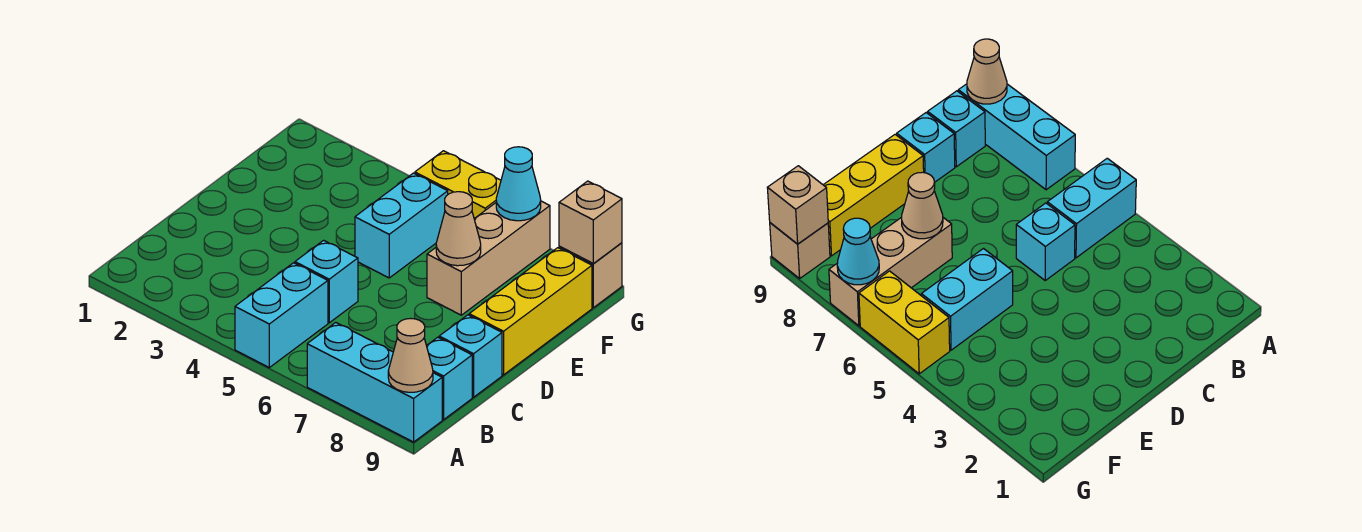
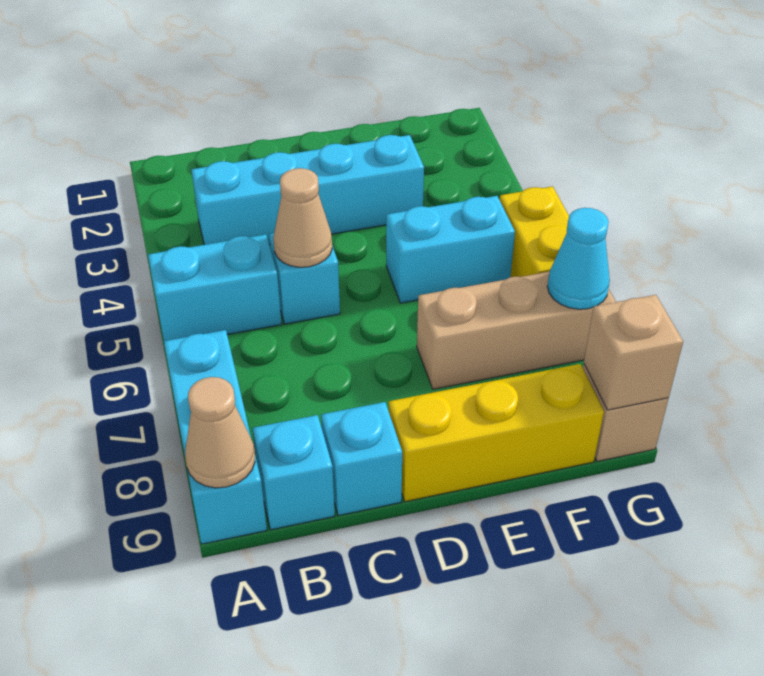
none -> cyan brick B3:E3 level 1
tan cone E7 level 2 -> tan cone C5 level 2

